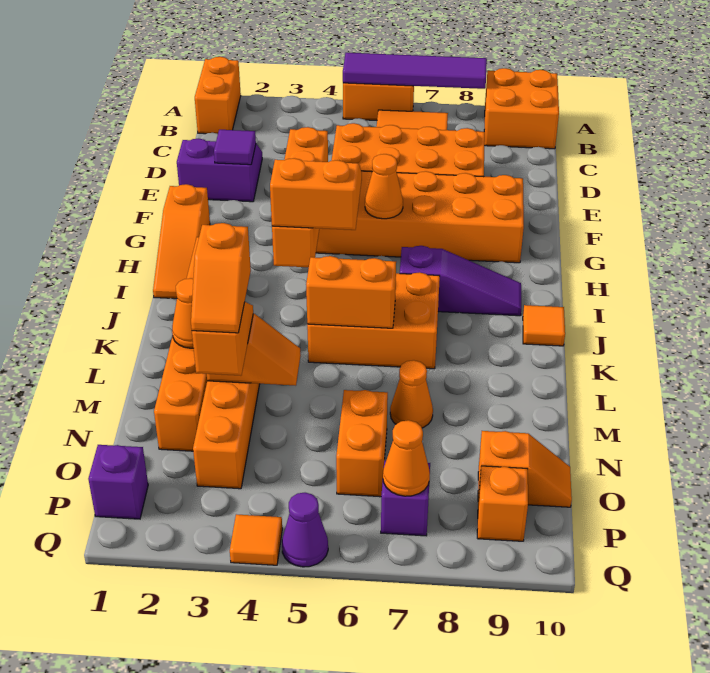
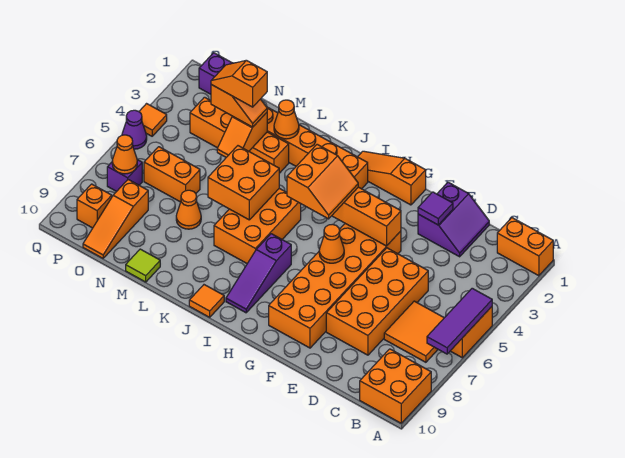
purple tile A5:A8 level 2 -> purple tile A5:A7 level 2
orange brick K5:K6 level 2 -> orange brick K5:L6 level 2
none -> lime tile M10 level 1
orange slope O9:O10 level 1 top 9 -> orange slope O8:O10 level 1 top 8

